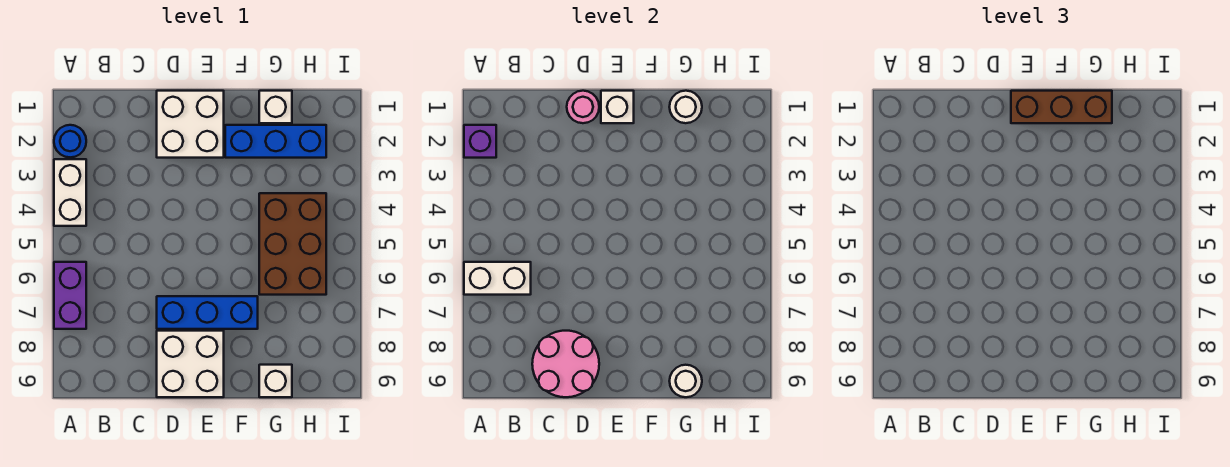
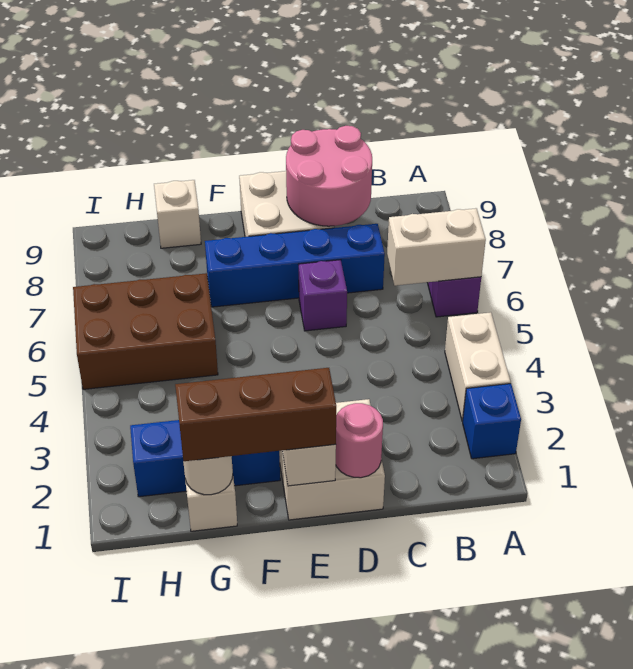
blue round brick A2 level 1 -> blue brick A2 level 1
purple brick A2 level 2 -> purple brick D6 level 1
blue brick D7:F7 level 1 -> blue brick C7:F7 level 1
brown brick G4:H6 level 1 -> brown brick G5:I6 level 1
white round brick G9 level 2 -> none

